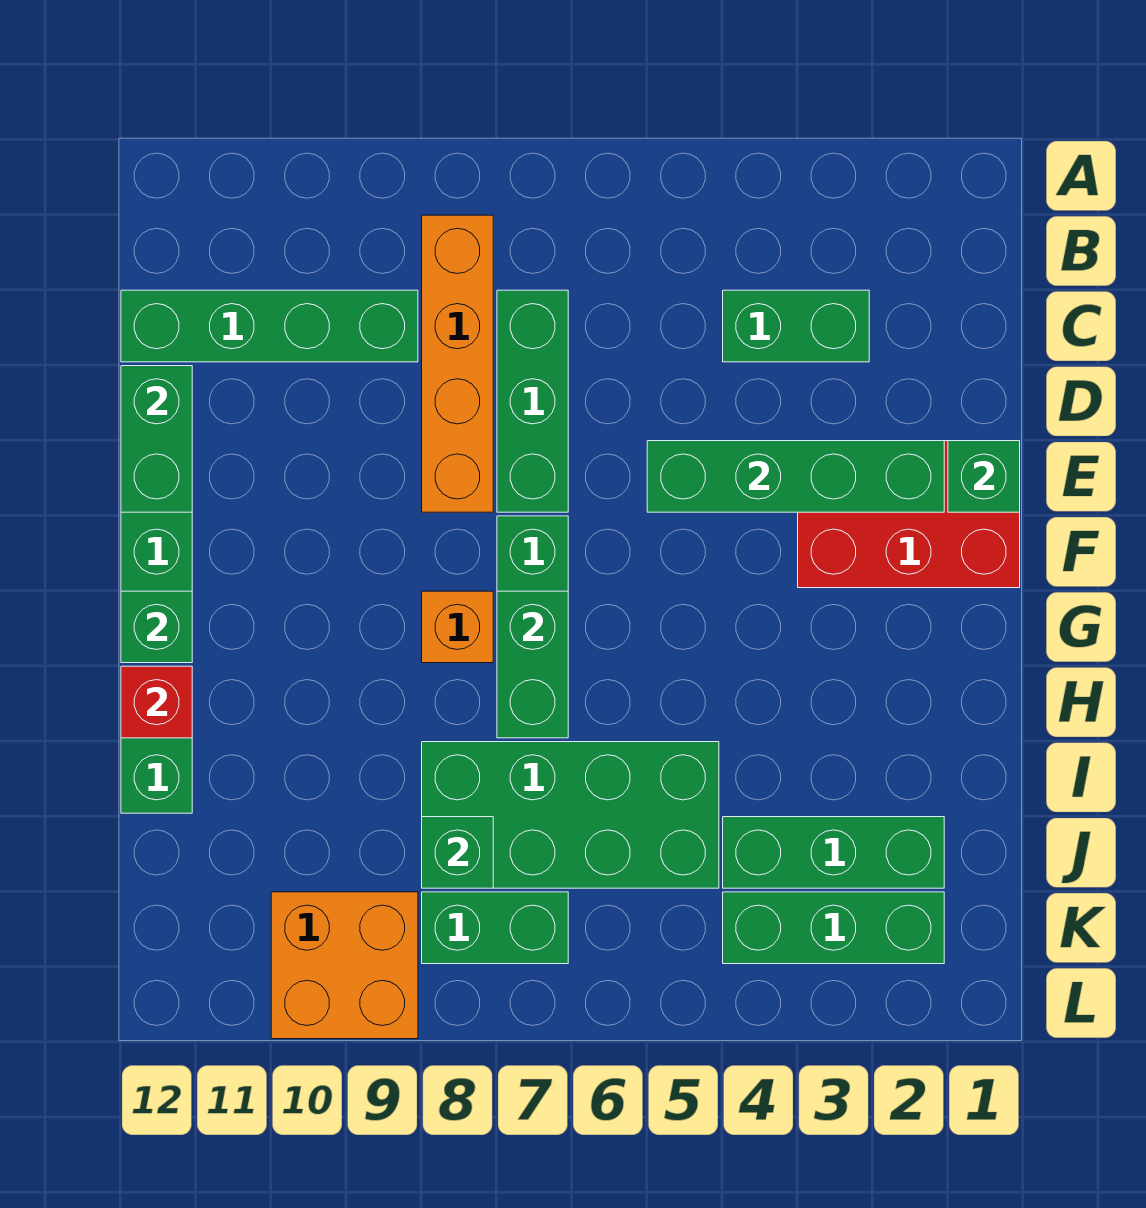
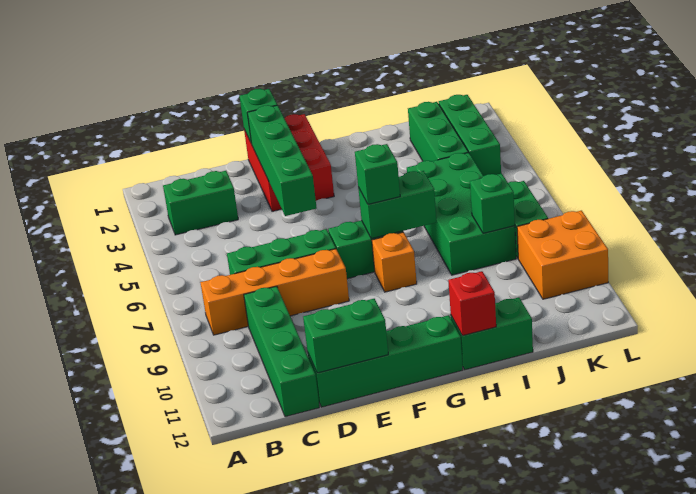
green brick C3:C4 level 1 -> green brick B3:C3 level 1
green brick G12 level 2 -> green brick G7 level 3

